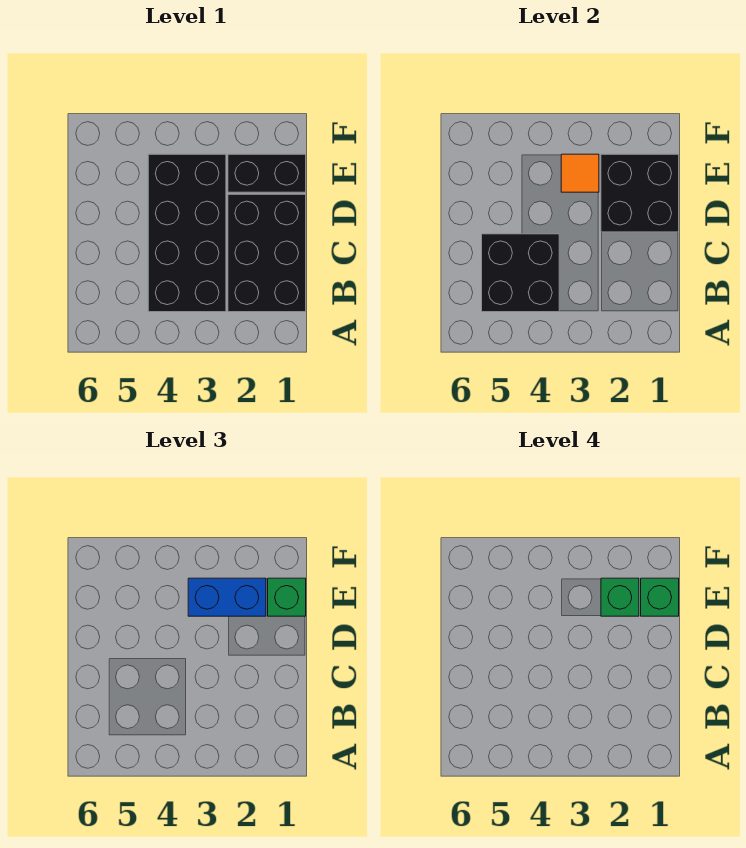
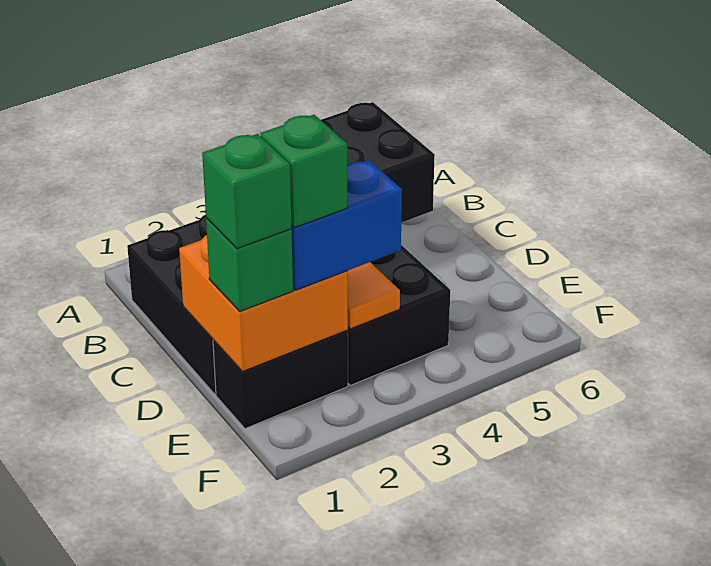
black brick D1:E2 level 2 -> orange brick D1:E2 level 2

